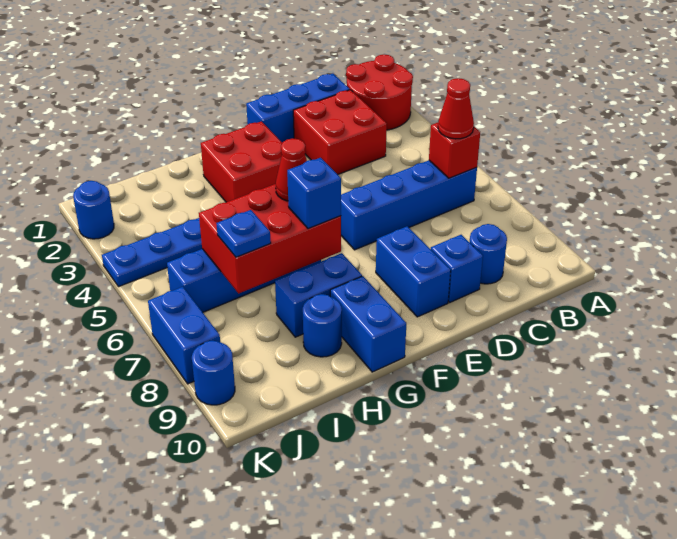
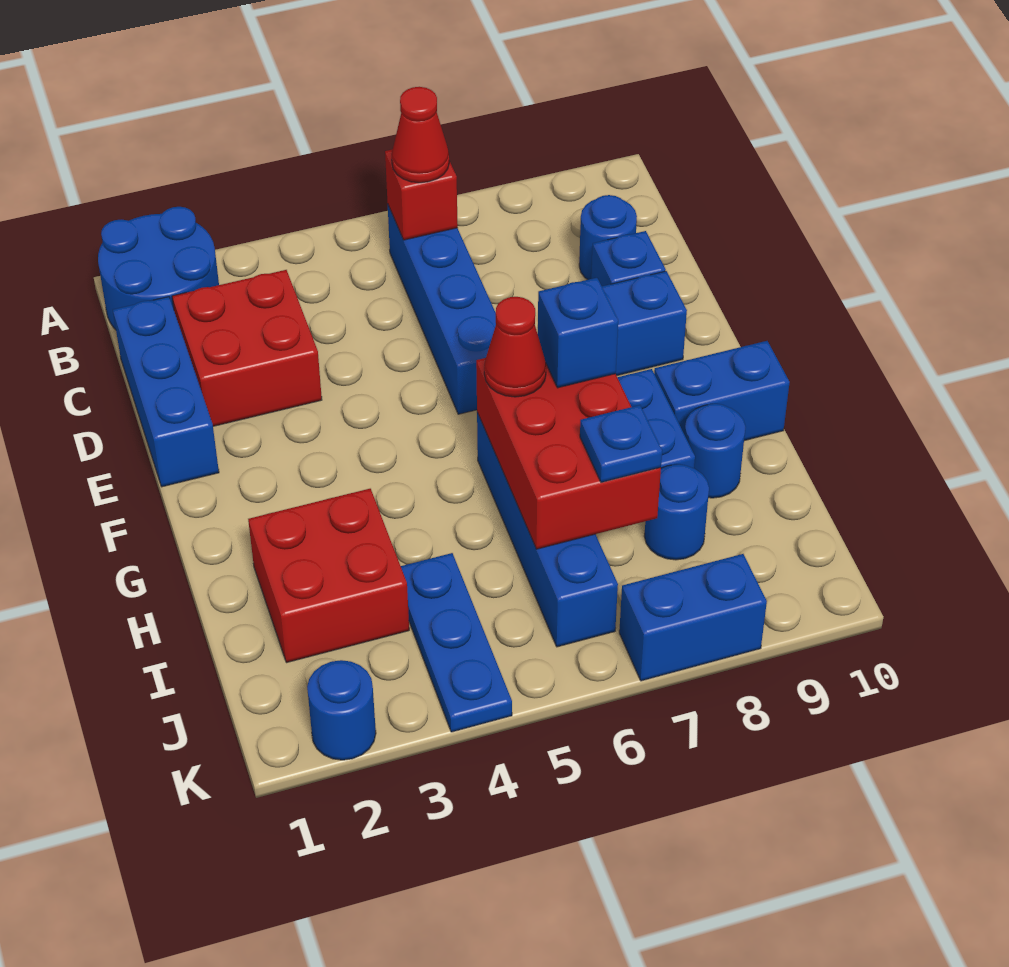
red round brick A1:B2 level 1 -> blue round brick A1:B2 level 1
red brick F2:G3 level 1 -> red brick H2:I3 level 1
blue round brick K9 level 1 -> blue round brick I8 level 1

